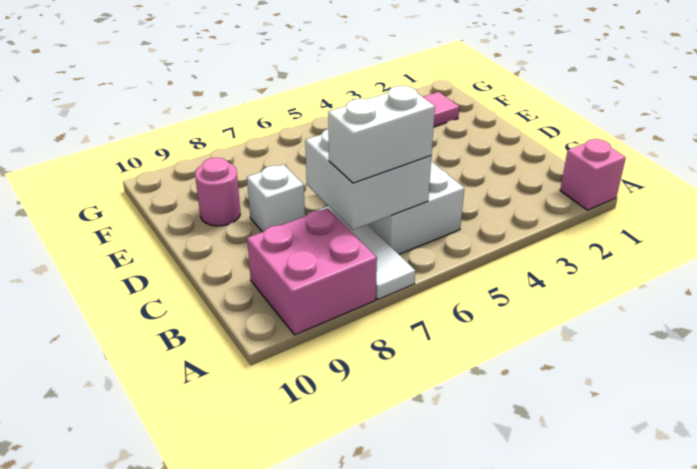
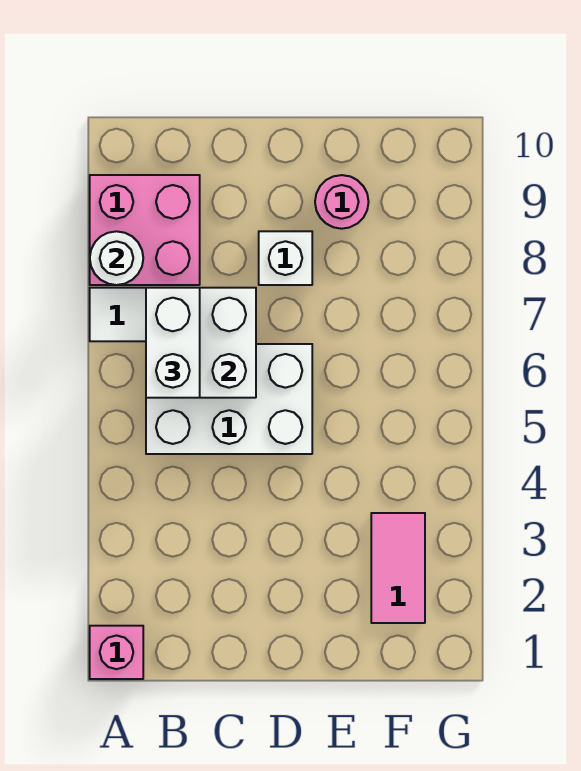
none -> white round brick A8 level 2

